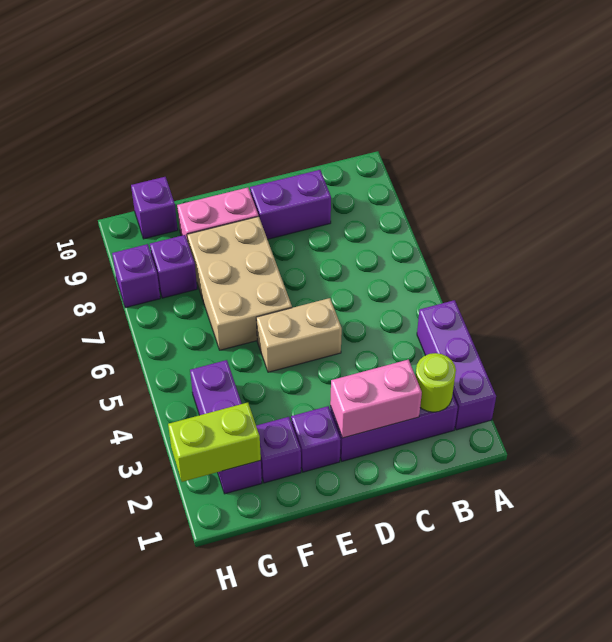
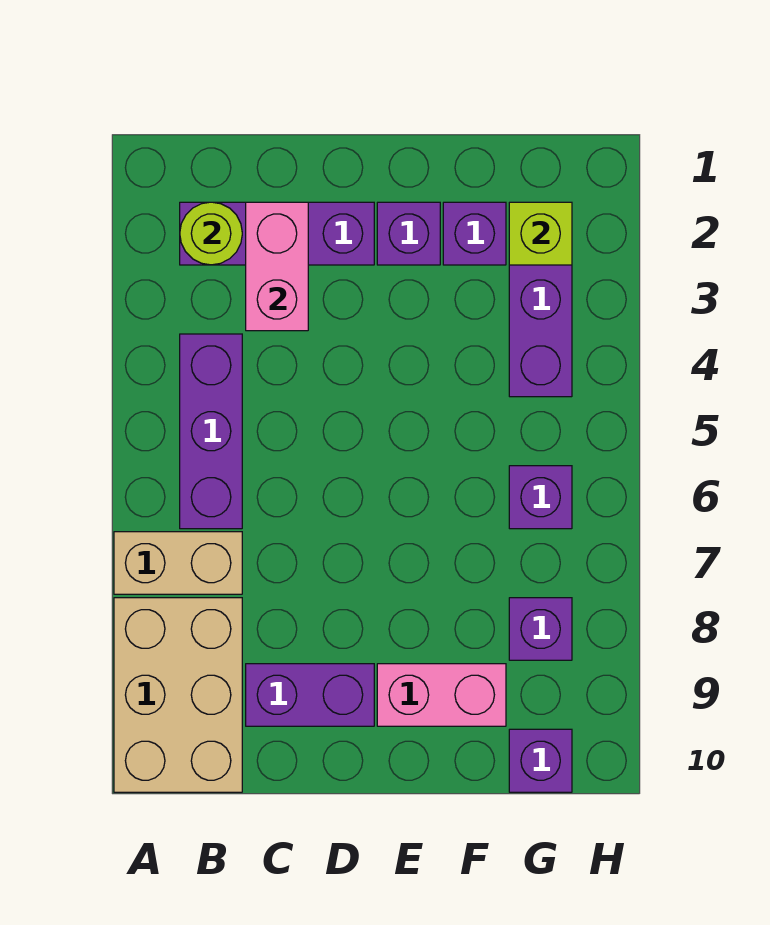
purple brick A2:A4 level 1 -> purple brick B4:B6 level 1
pink brick C2:D2 level 2 -> pink brick C2:C3 level 2
tan brick D5:E5 level 1 -> tan brick A7:B7 level 1
tan brick E6:F8 level 1 -> tan brick A8:B10 level 1
lime brick G2:H2 level 2 -> lime brick G2 level 2
purple brick H8 level 1 -> purple brick G6 level 1

